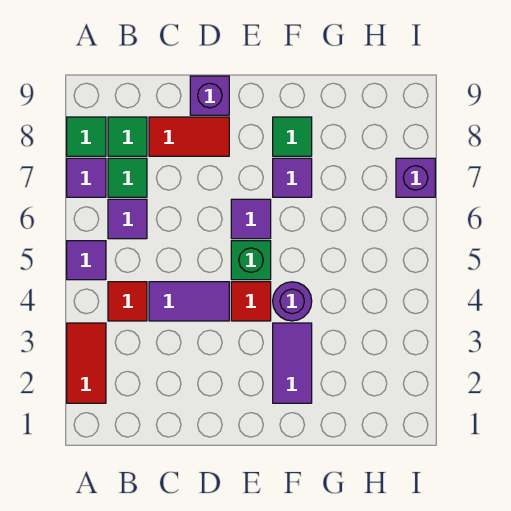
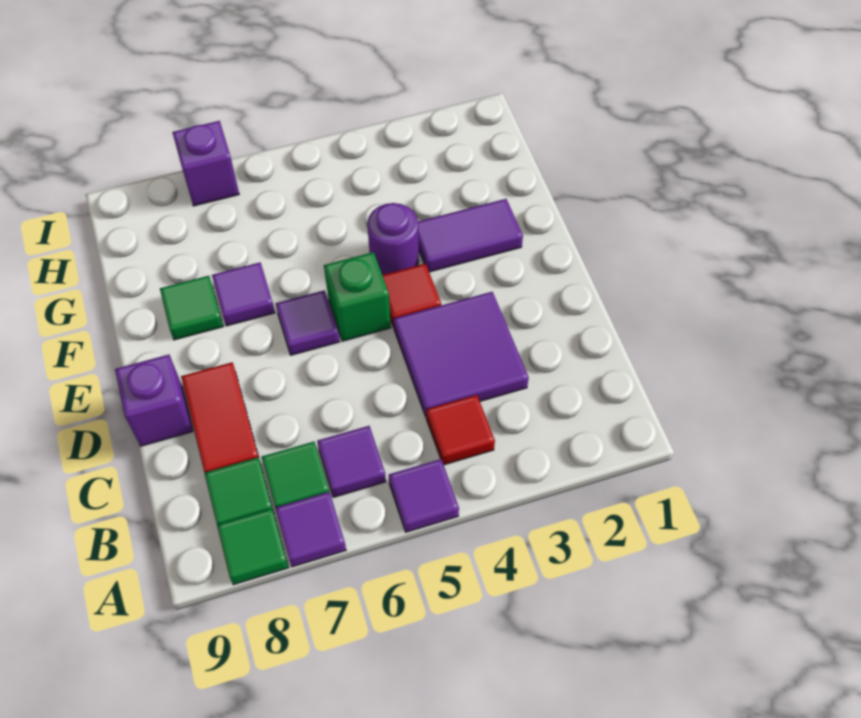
red tile A2:A3 level 1 -> none
purple tile C4:D4 level 1 -> purple tile C3:D4 level 1

